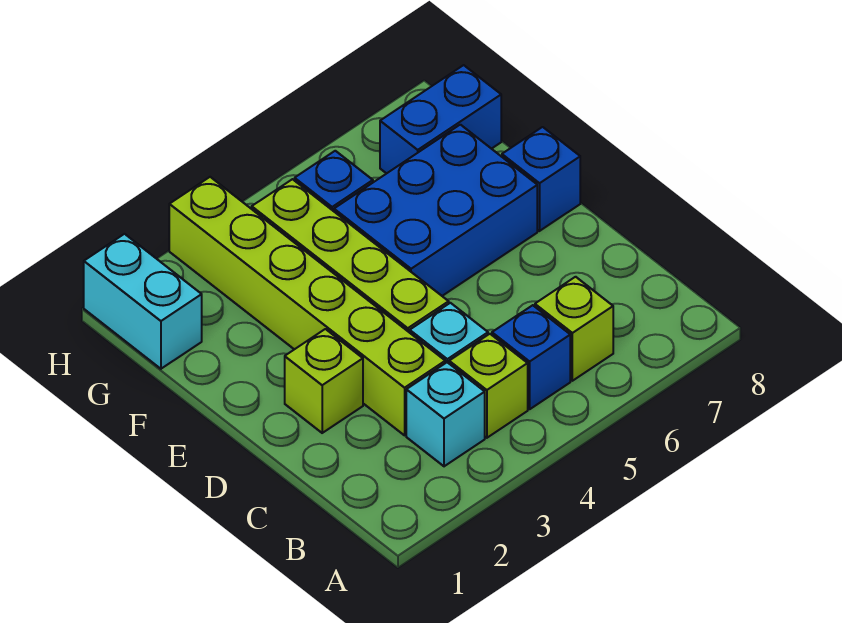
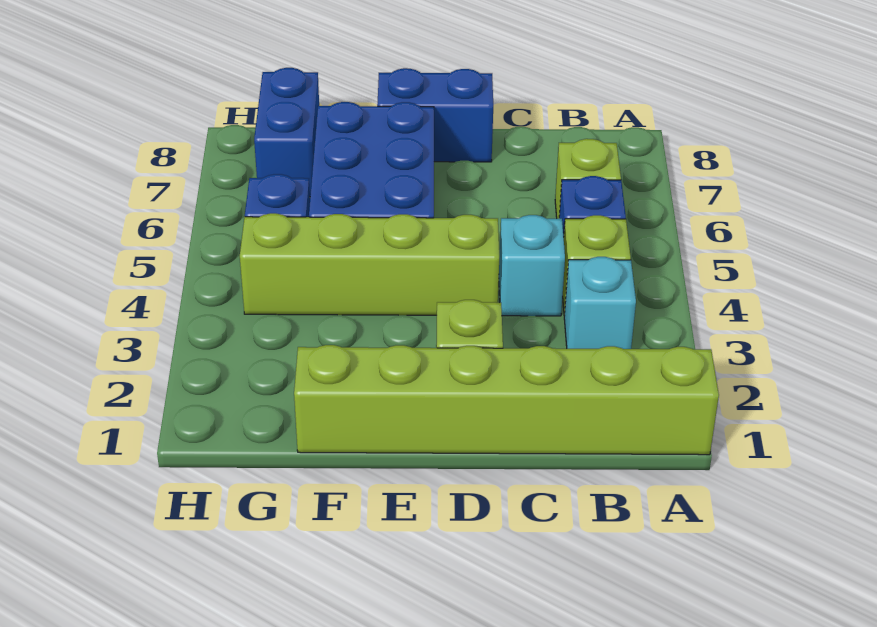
lime brick C3:H3 level 1 -> lime brick A1:F1 level 1
blue brick E8 level 1 -> blue brick D8:E8 level 1
cyan brick G1:H1 level 1 -> none

